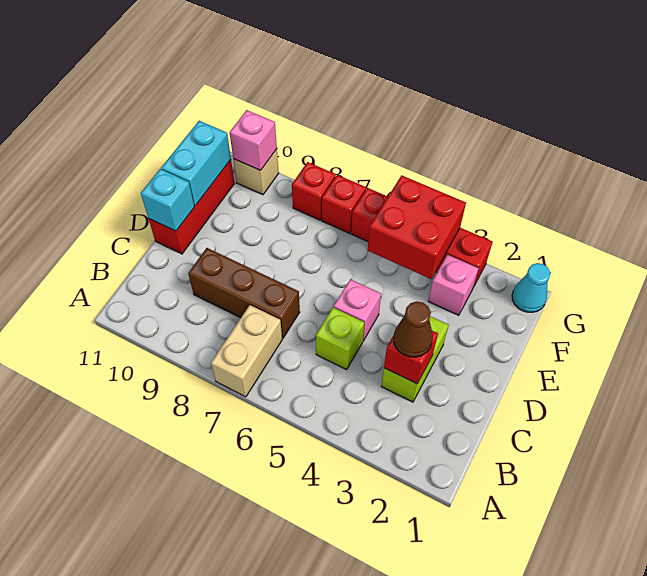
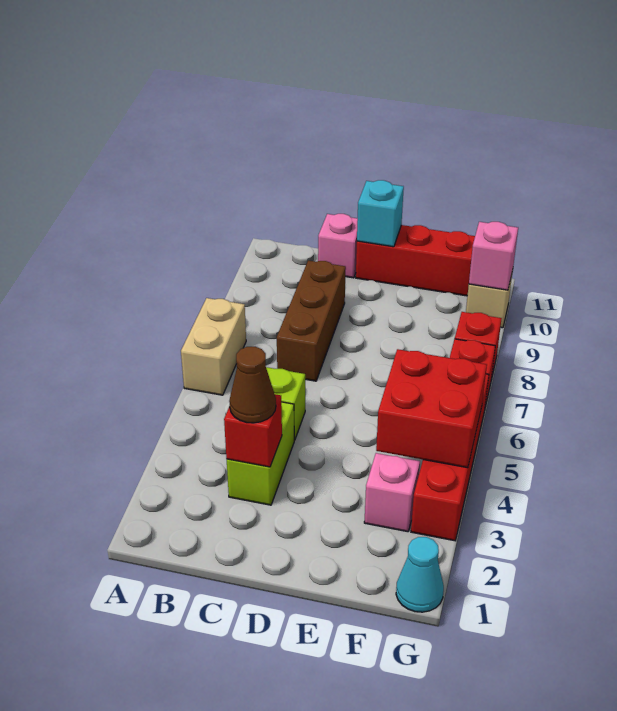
tan brick A7:B7 level 1 -> tan brick A6:A7 level 1
lime brick C3:D3 level 1 -> lime brick C3:C4 level 1
pink brick D5 level 1 -> pink brick C11 level 1
cyan brick E11:F11 level 2 -> none

